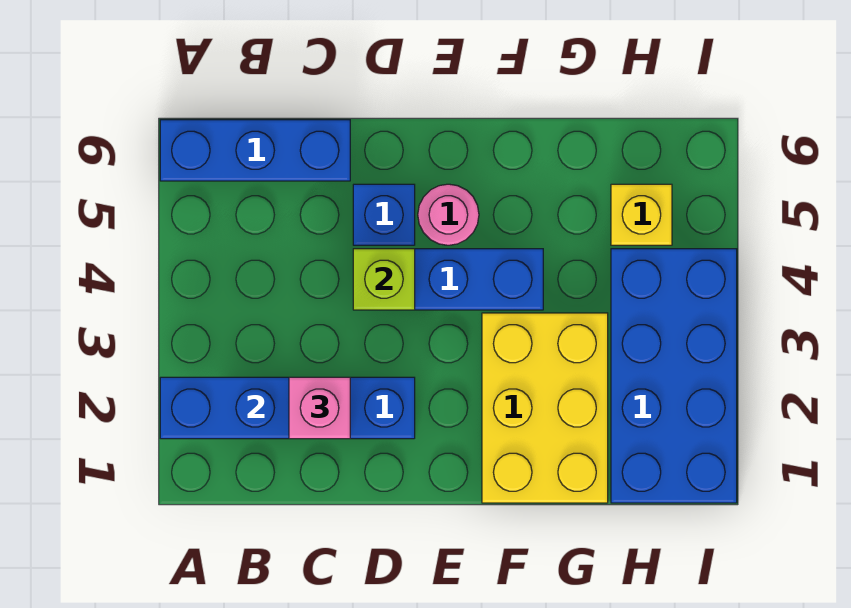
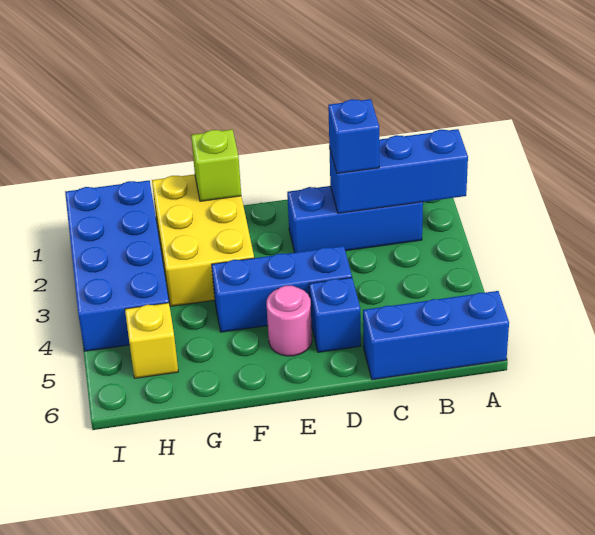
pink brick C2 level 3 -> blue brick C2 level 3
lime brick D4 level 2 -> lime brick F1 level 2

